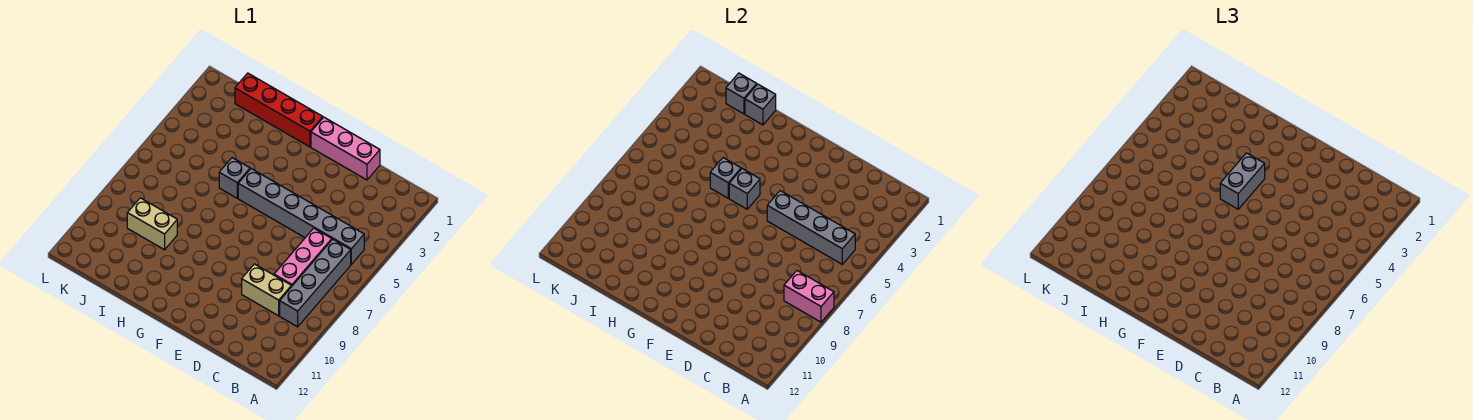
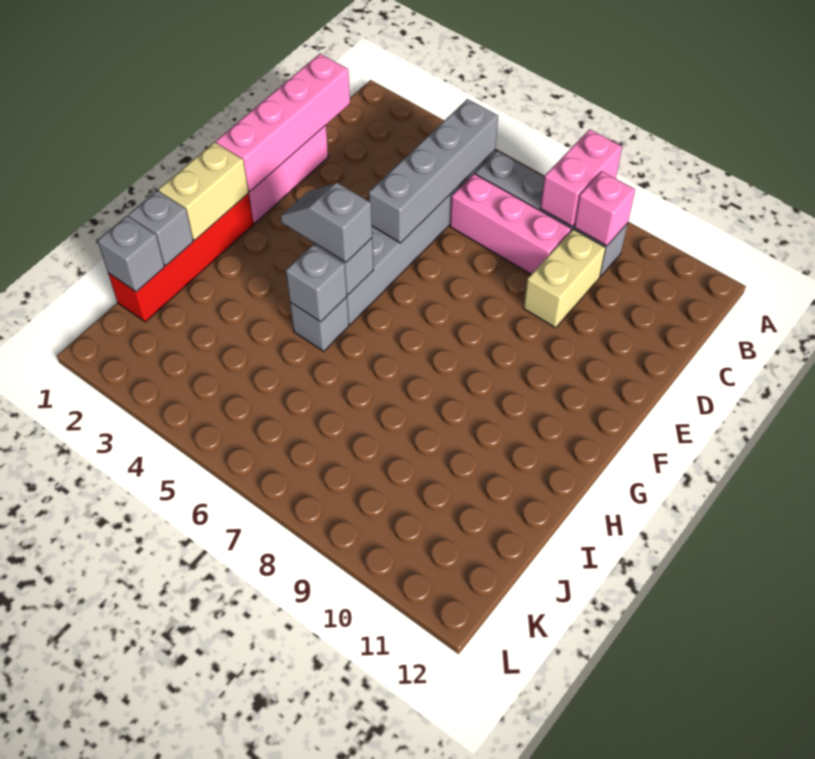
none -> pink brick B9 level 2
none -> pink brick C1:F1 level 2
grey brick G4:G5 level 3 -> grey slope G4:G5 level 3 top 5
tan brick I9:J9 level 1 -> tan brick G1:H1 level 2

